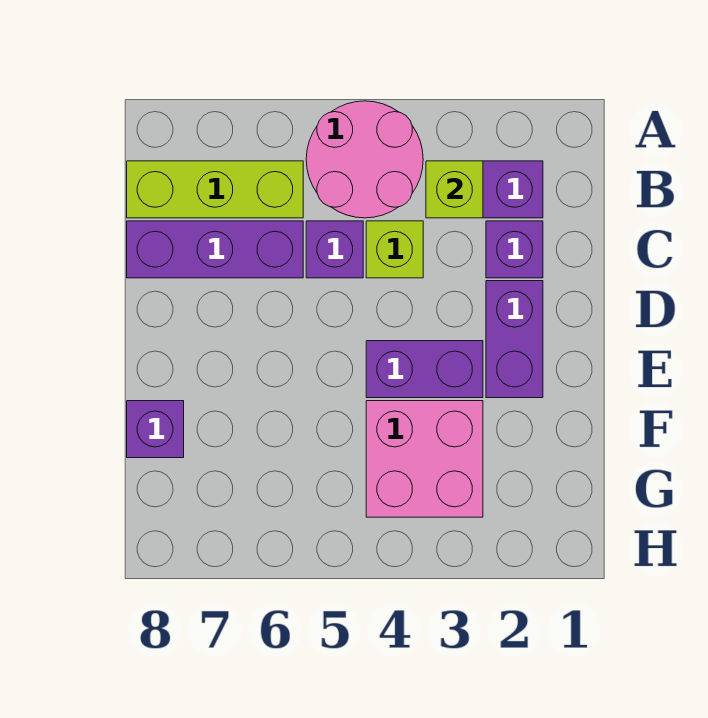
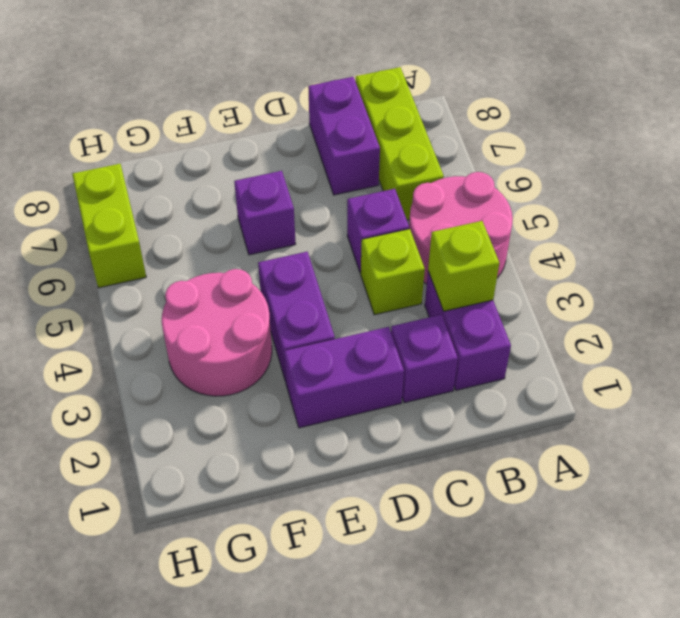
purple brick C6:C8 level 1 -> purple brick C7:C8 level 1
pink brick F3:G4 level 1 -> pink round brick F3:G4 level 1
purple brick F8 level 1 -> purple brick E6 level 1
none -> lime brick H6:H7 level 1

